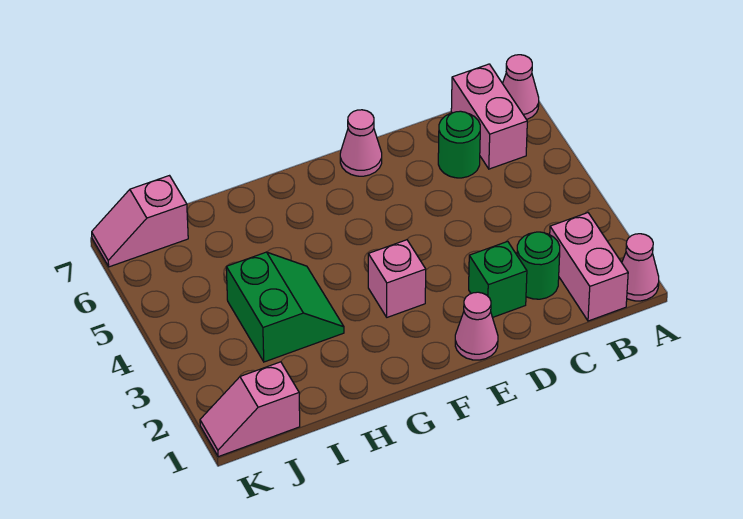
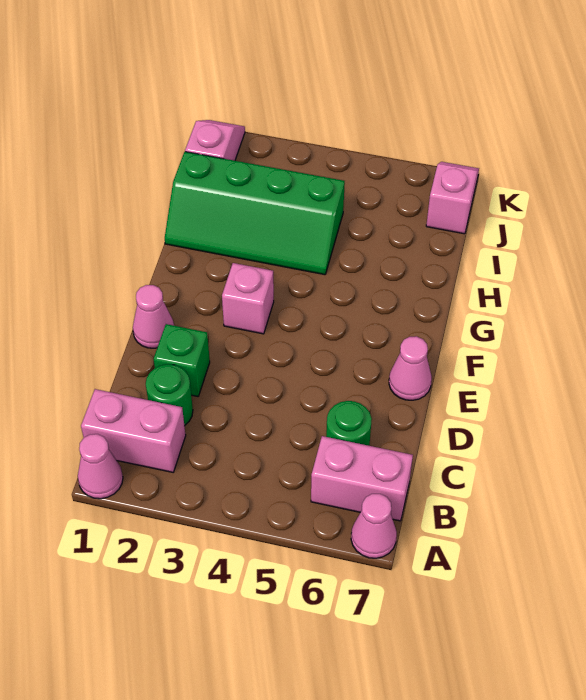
green slope H3:I4 level 1 top I -> green slope H1:I4 level 1 top I

